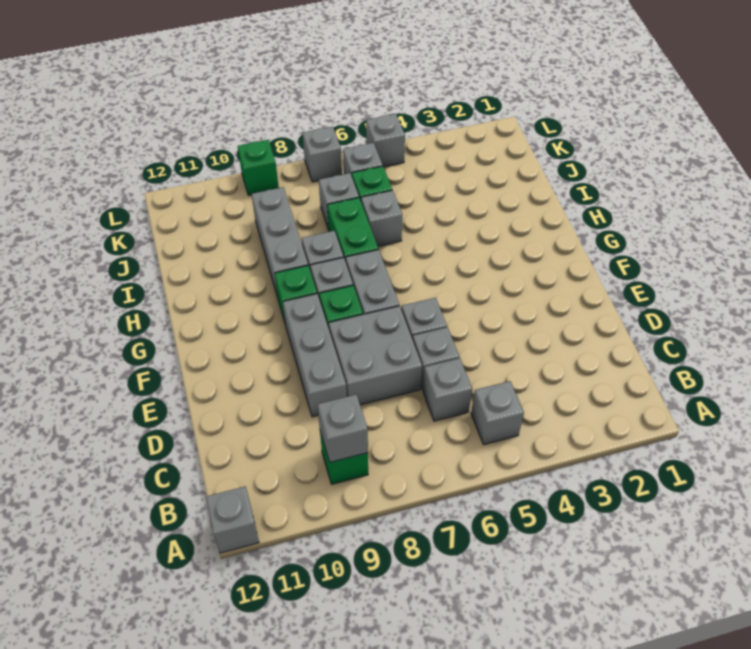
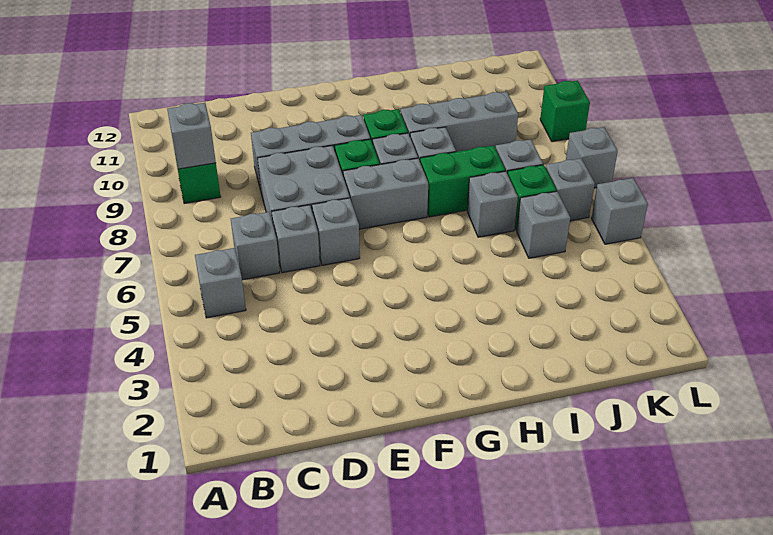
grey brick A12 level 1 -> grey brick J5 level 1

